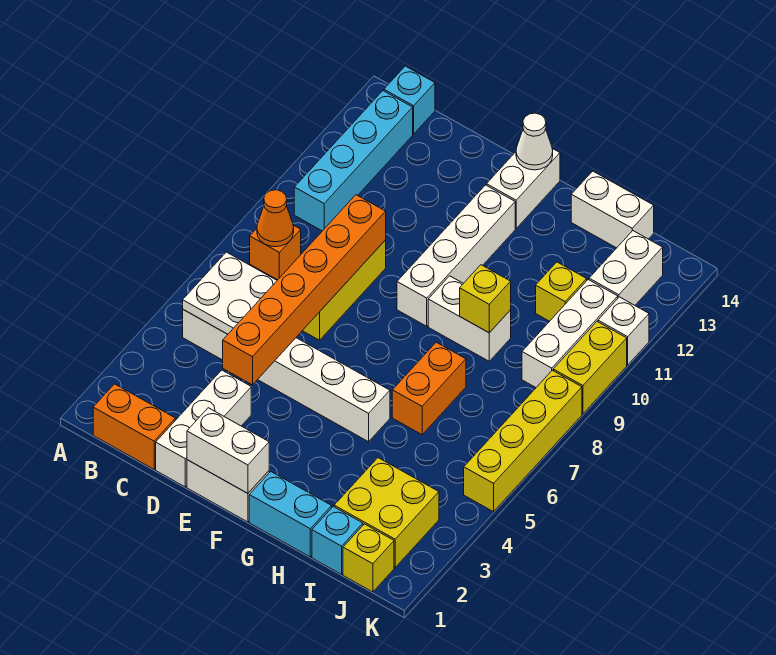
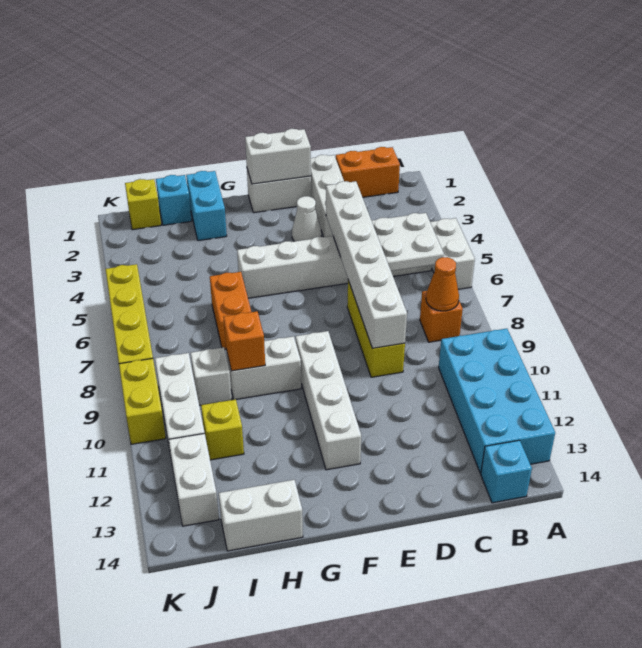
cyan brick B10:B13 level 1 -> cyan brick A10:B13 level 1
orange brick D4:D9 level 2 -> white brick D4:D9 level 2
white brick F13:F14 level 1 -> white brick A5:A6 level 1
white cone F14 level 2 -> white cone E3 level 1
cyan brick G1:H1 level 1 -> cyan brick H1:H2 level 1
yellow brick H9 level 2 -> orange brick H9 level 2
yellow brick I2:J3 level 1 -> none
white brick K11 level 1 -> white brick I9 level 1

